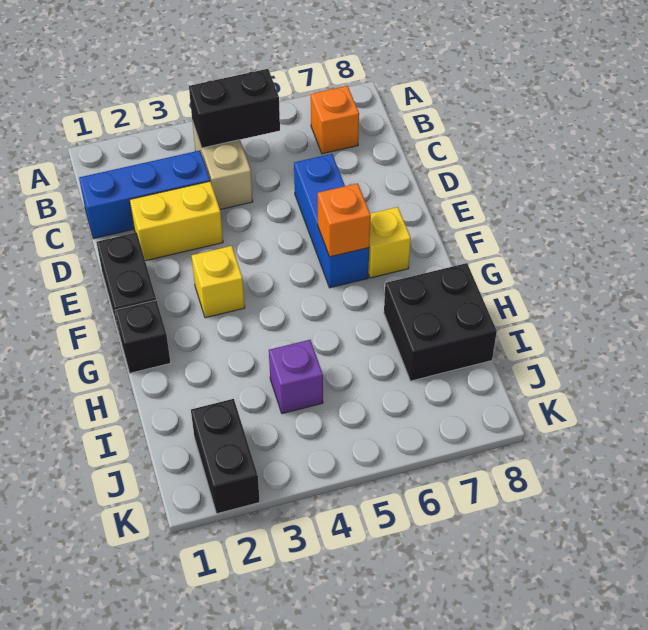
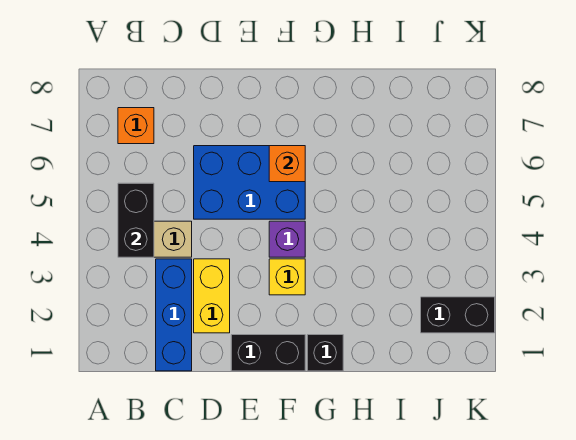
blue brick D6:F6 level 1 -> blue brick D5:F6 level 1
yellow brick F7 level 1 -> none
black brick H7:I8 level 1 -> none
purple brick I4 level 1 -> purple brick F4 level 1

